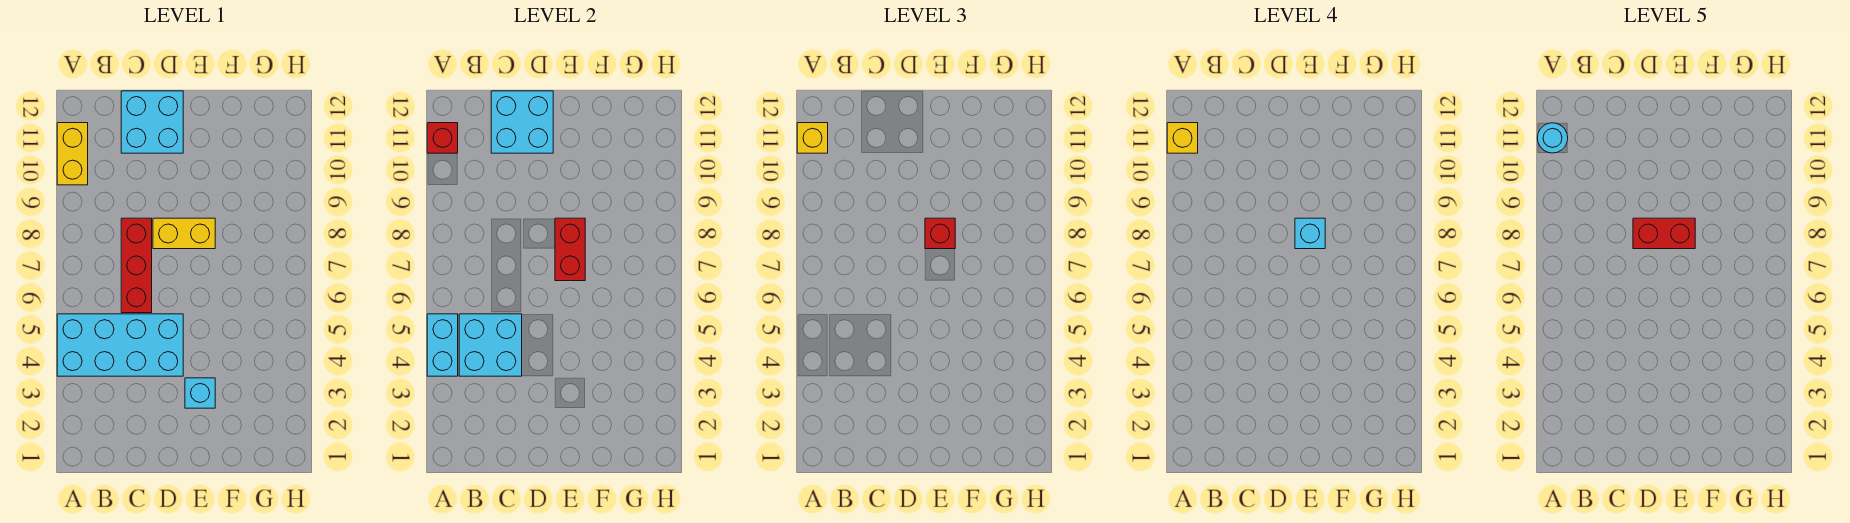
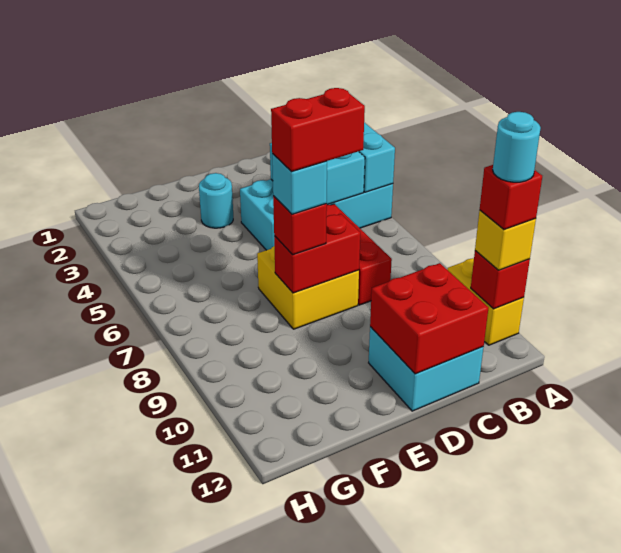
yellow brick A11 level 4 -> red brick A11 level 4
cyan brick C11:D12 level 2 -> red brick C11:D12 level 2
yellow brick D8:E8 level 1 -> yellow brick D7:E8 level 1
cyan brick E3 level 1 -> cyan round brick E3 level 1
red brick E7:E8 level 2 -> red brick D8:E8 level 2

